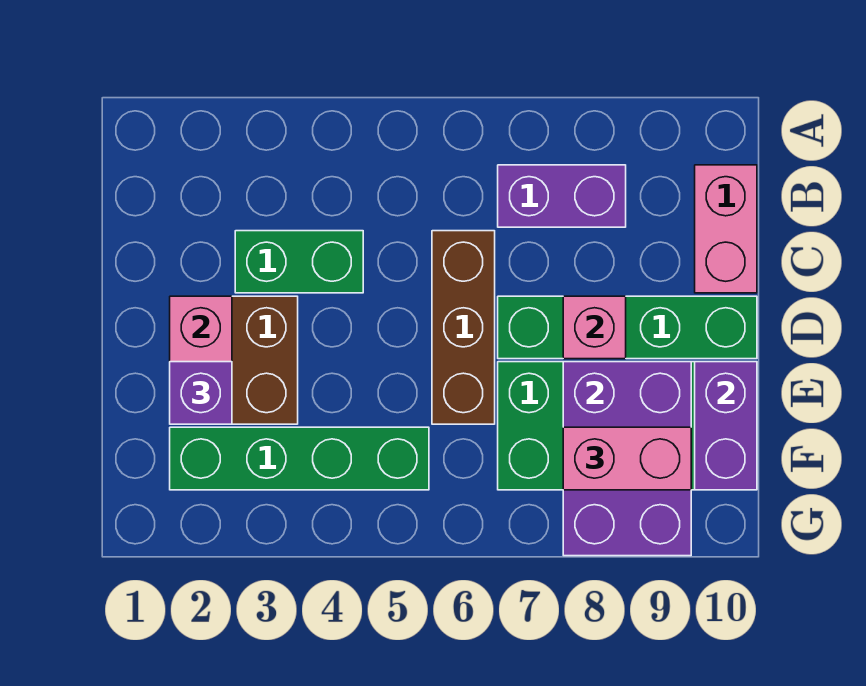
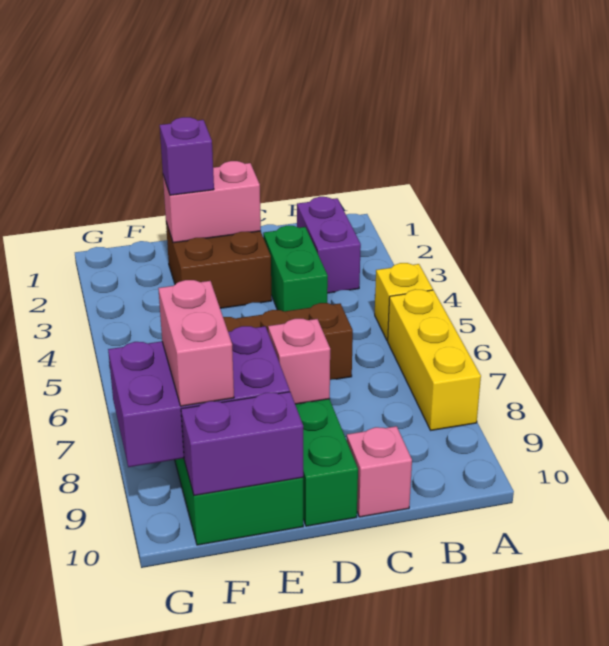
none -> yellow brick A5 level 1
none -> yellow brick A6:A8 level 1
purple brick B7:B8 level 1 -> purple brick B2:B3 level 1
pink brick B10:C10 level 1 -> pink brick C10 level 1
green brick F2:F5 level 1 -> none

